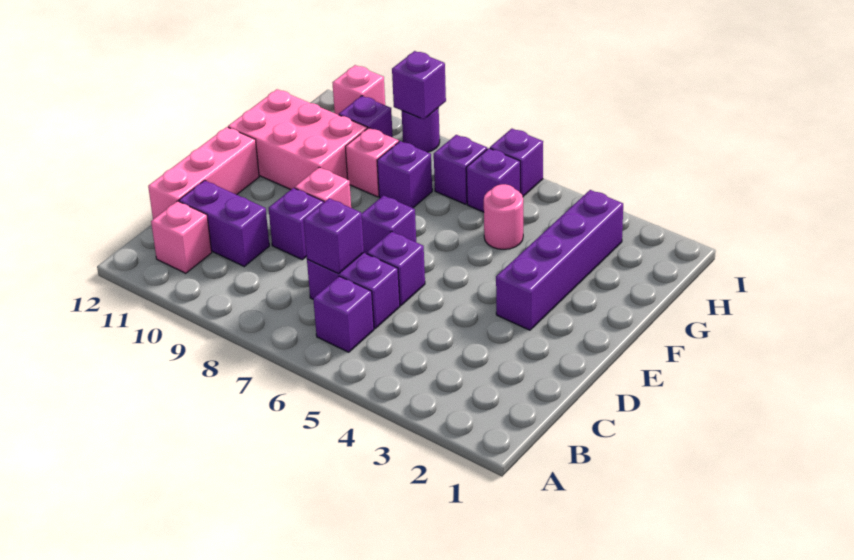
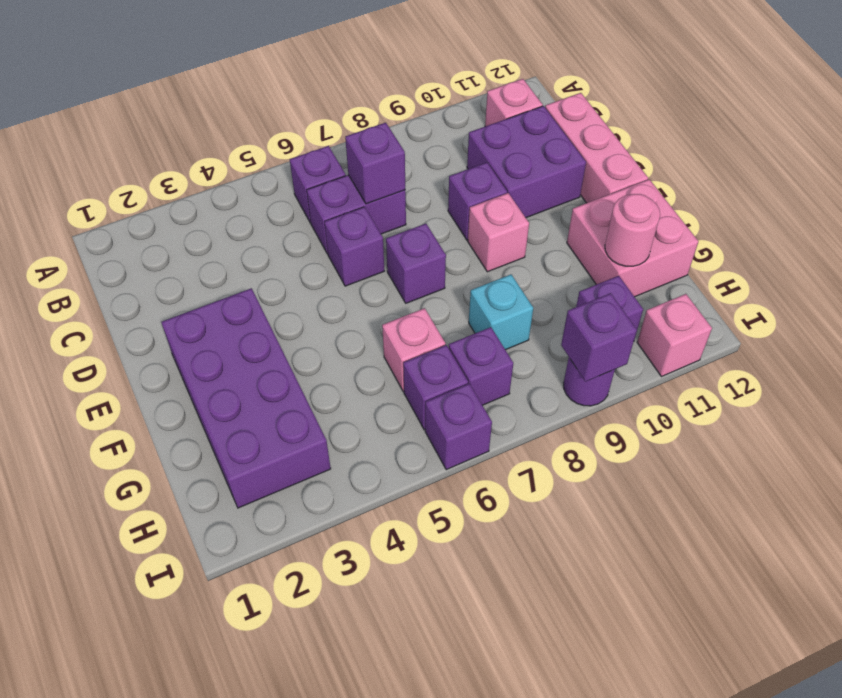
purple brick C10:C11 level 1 -> purple brick C10:D11 level 1
purple brick E3:H3 level 1 -> purple brick E2:H3 level 1
pink brick F10:G12 level 1 -> pink brick F11:G12 level 1
pink round brick G5 level 1 -> pink round brick G11 level 2
purple brick G8 level 1 -> cyan brick G8 level 1
pink brick G9 level 1 -> pink brick G6 level 1

